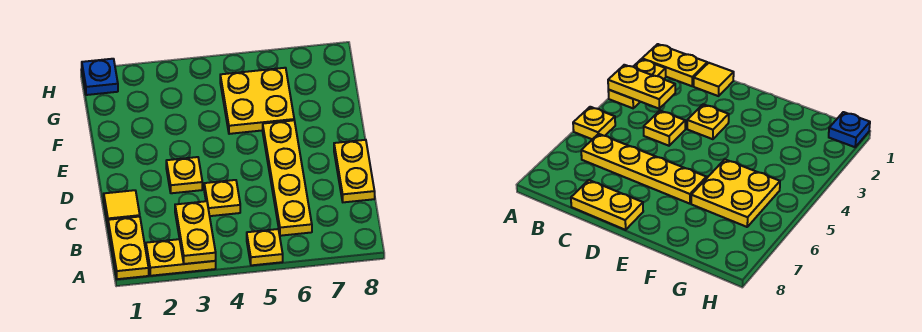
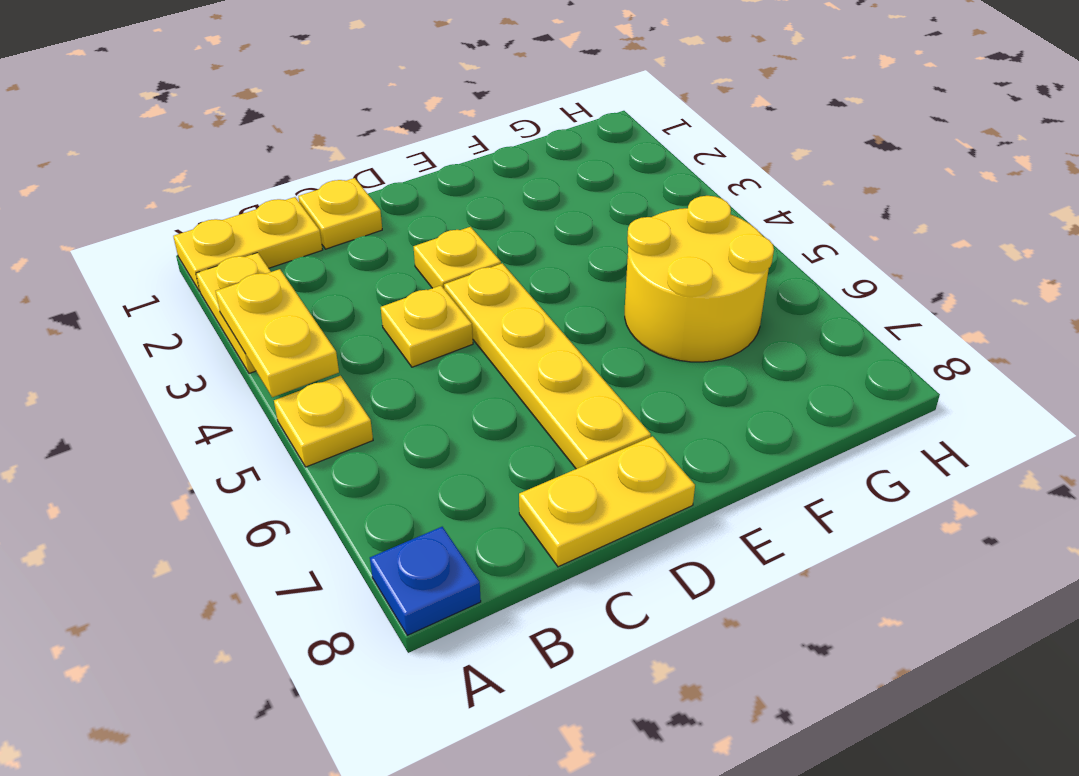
yellow plate A3:B3 level 2 -> yellow plate A3:A4 level 2
yellow plate B6:E6 level 1 -> yellow plate D4:D7 level 1
yellow tile C1 level 1 -> yellow plate C1 level 1
yellow plate F5:G6 level 1 -> yellow round brick F5:G6 level 1
blue plate H1 level 1 -> blue plate A8 level 1

